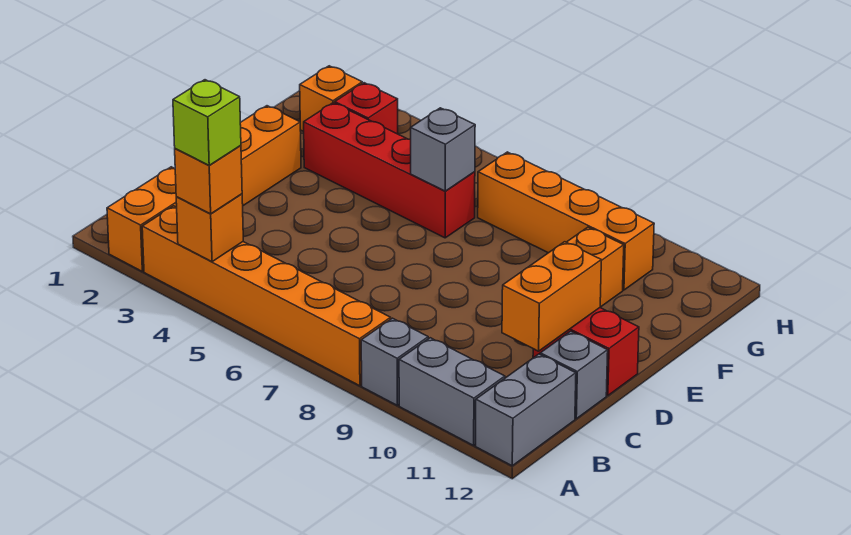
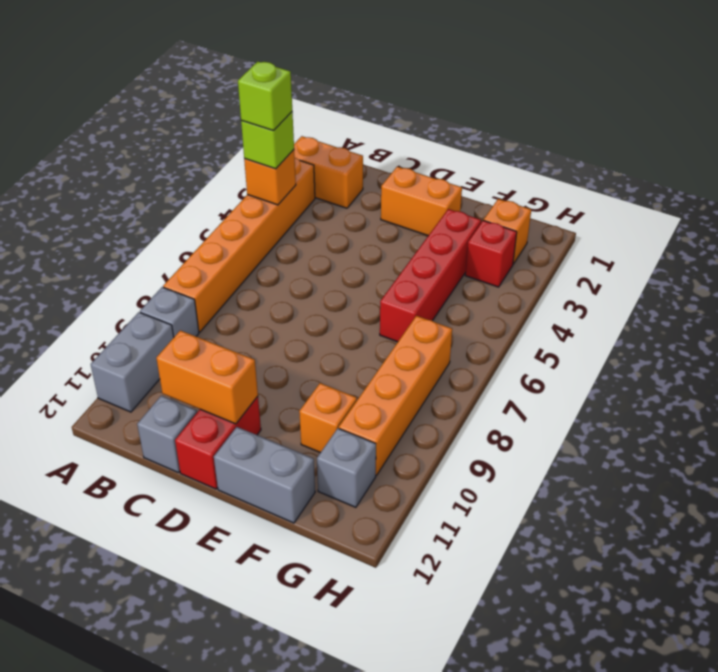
orange brick A4 level 3 -> lime brick A4 level 3
grey brick A12:B12 level 1 -> grey brick E12:F12 level 1
grey brick F6 level 2 -> grey brick G11 level 1

